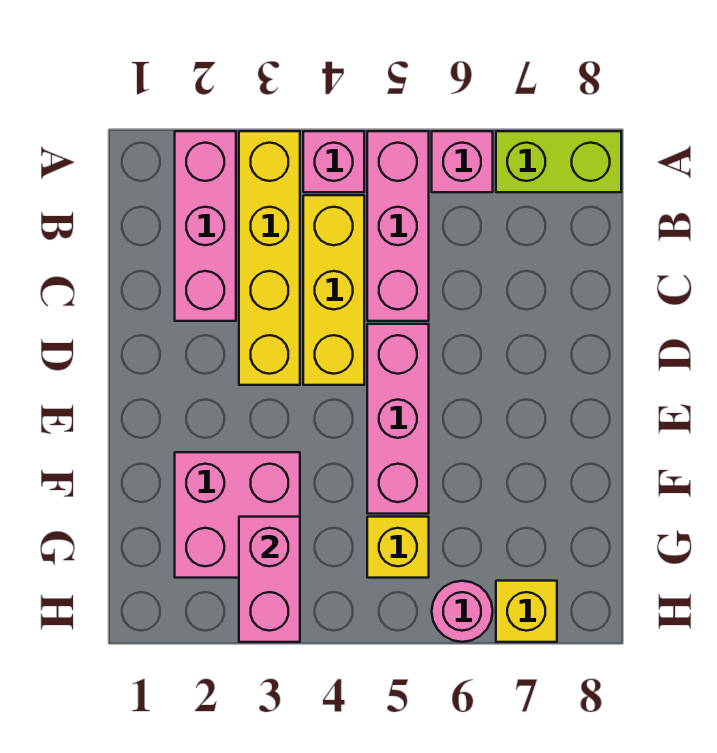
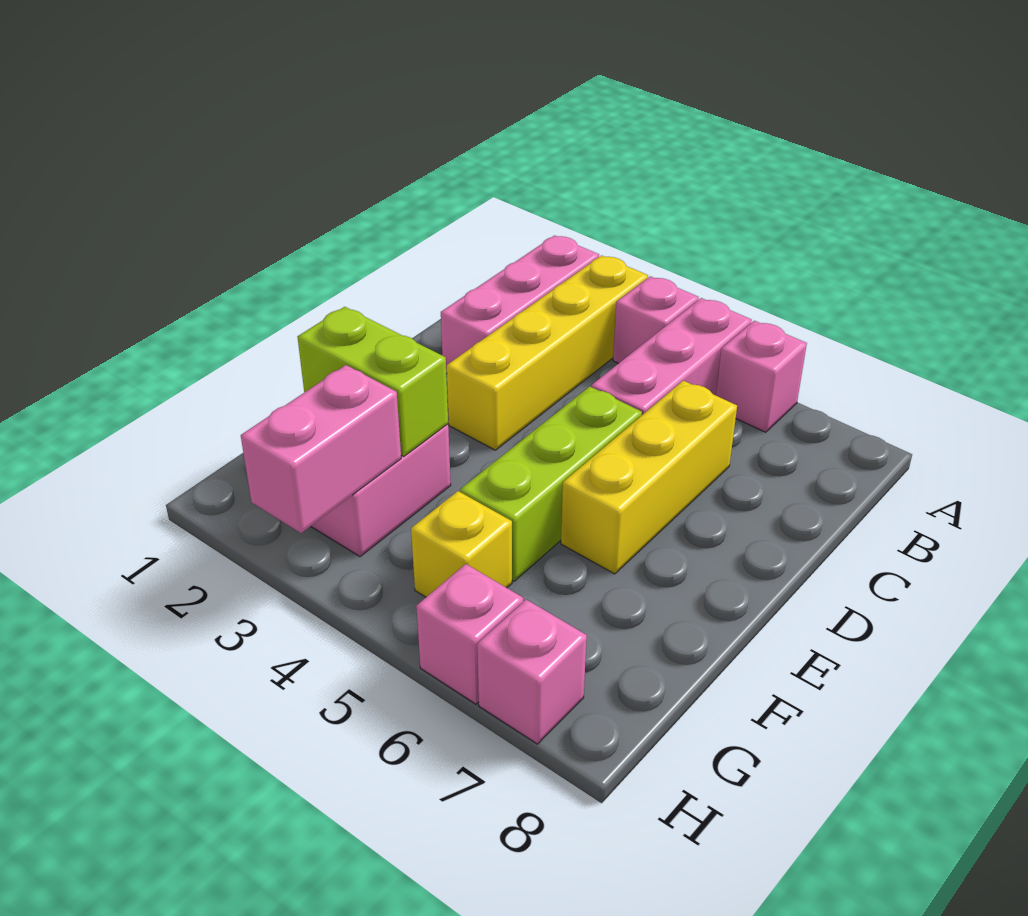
lime brick A7:A8 level 1 -> lime brick F2:F3 level 2
yellow brick B4:D4 level 1 -> yellow brick C6:E6 level 1
pink brick D5:F5 level 1 -> lime brick D5:F5 level 1
pink round brick H6 level 1 -> pink brick H6 level 1
yellow brick H7 level 1 -> pink brick H7 level 1

